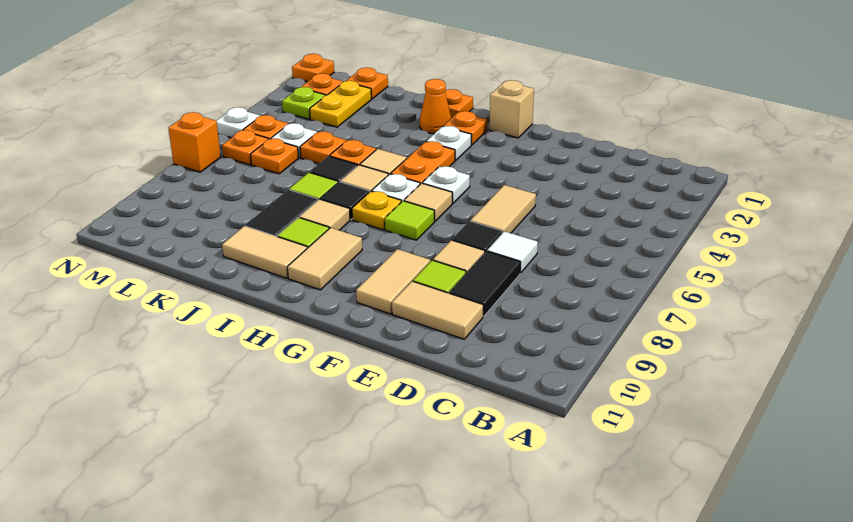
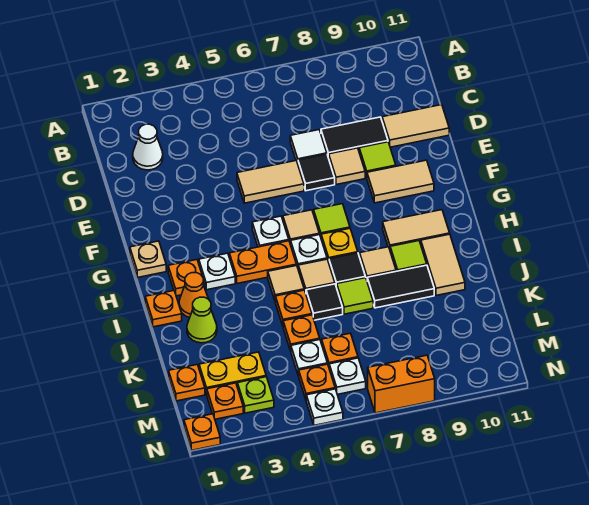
none -> white cone C2 level 1
tan tile D10:E10 level 1 -> tan tile D10:D11 level 1
tan brick G1 level 1 -> tan plate G1 level 1
none -> lime cone J2 level 1
orange plate M6 level 1 -> white plate M6 level 1
orange brick N7 level 1 -> orange brick N7:N8 level 1

